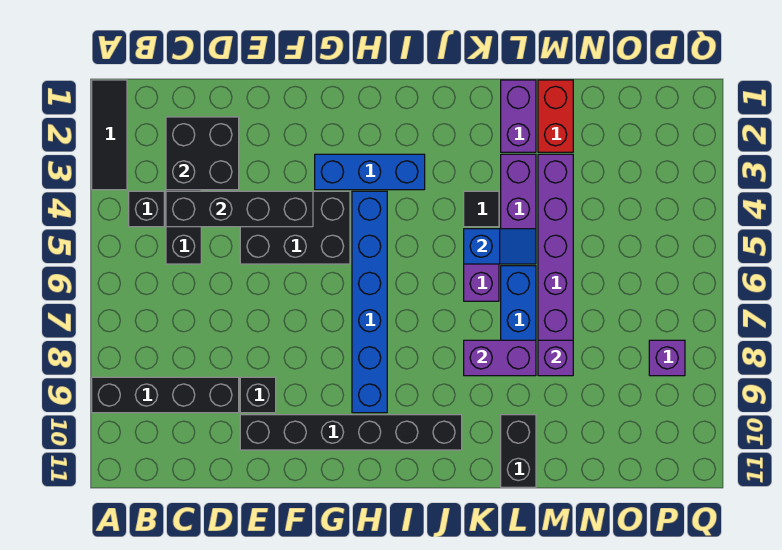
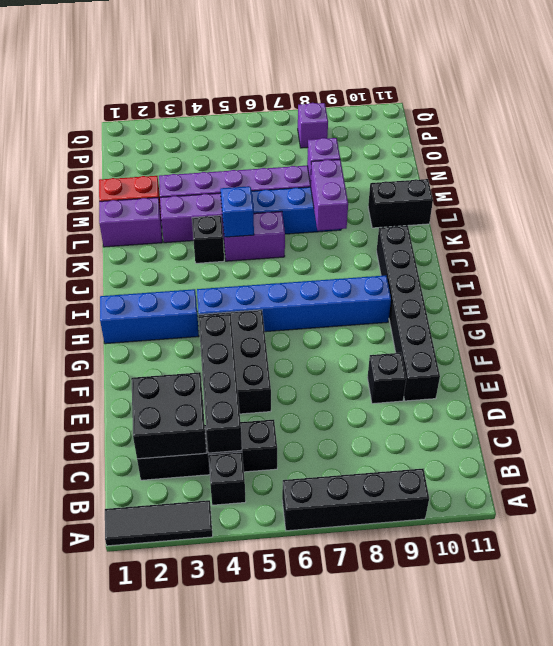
black brick A9:D9 level 1 -> black brick A6:A9 level 1
blue brick G3:I3 level 1 -> blue brick H1:H3 level 1
black tile K4 level 1 -> black brick K4 level 1

